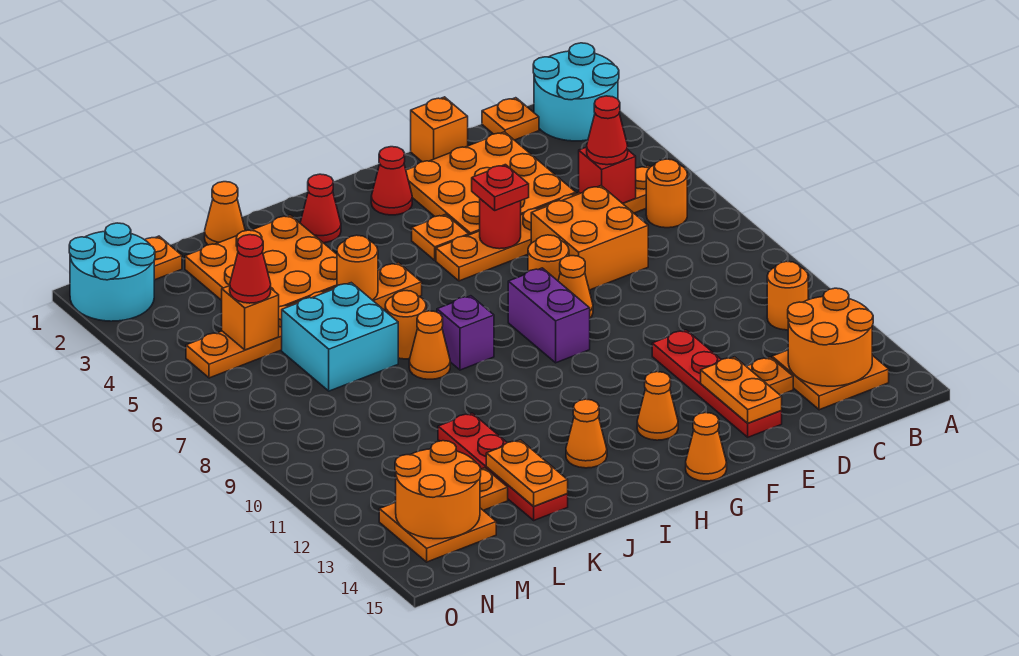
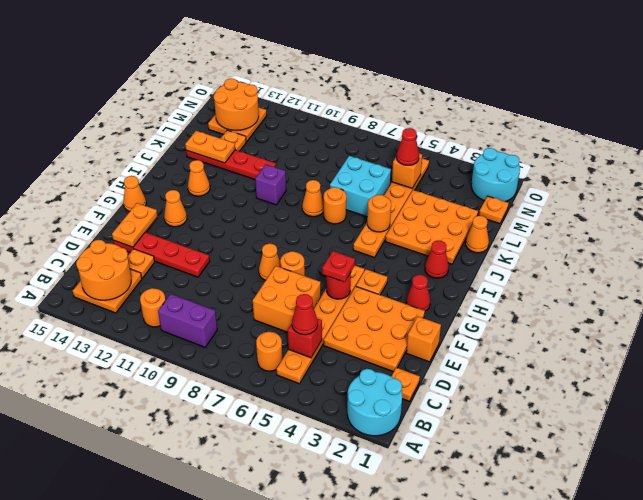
orange plate E13:E14 level 2 -> orange plate E14:F14 level 2
purple brick G8:G9 level 1 -> purple brick B9:B10 level 1
purple brick I8 level 1 -> purple brick J10 level 1

